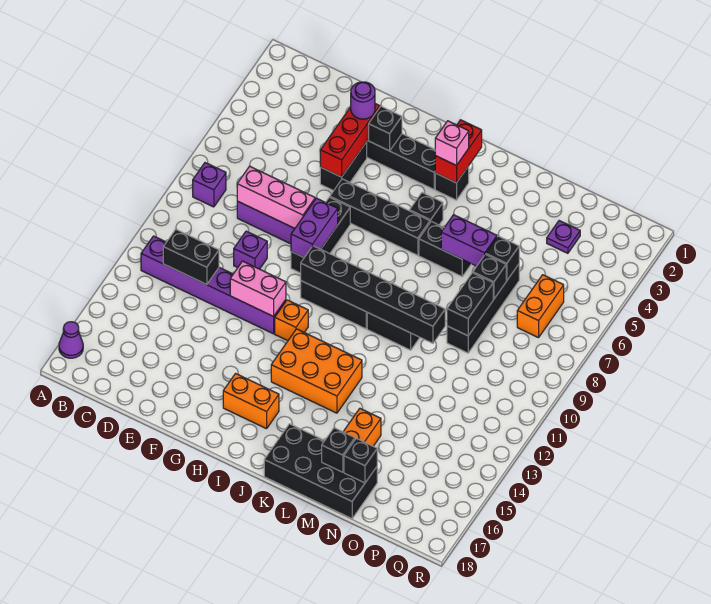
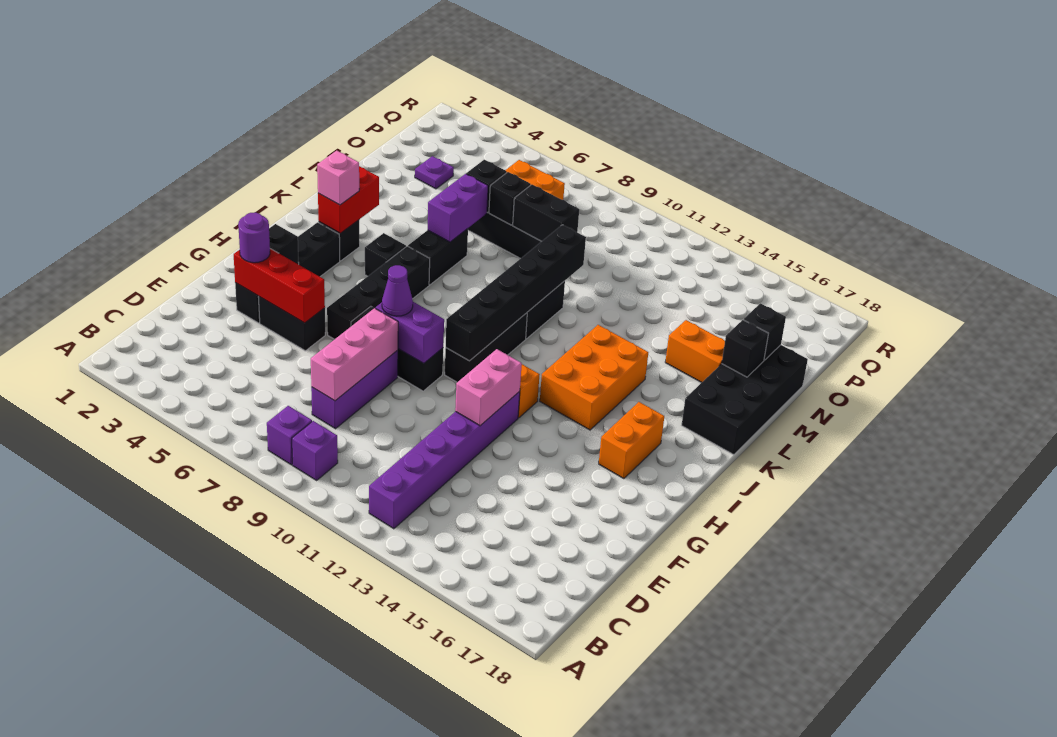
purple cone A17 level 1 -> purple cone G8 level 3
black brick C12:D12 level 2 -> none
purple brick E10 level 1 -> purple brick B9 level 1
red brick J2:J3 level 2 -> red brick J3:K3 level 2

